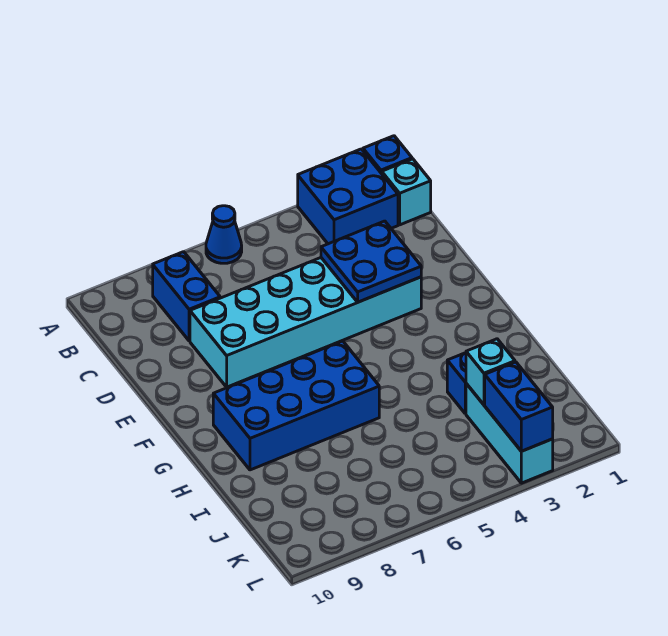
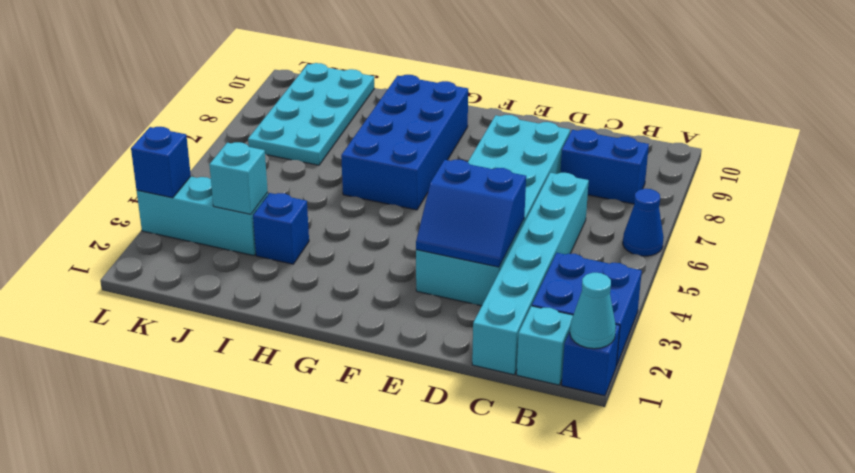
none -> cyan cone A1 level 2
none -> cyan brick C1:C6 level 1
blue plate D3:E4 level 2 -> blue slope D3:E4 level 2 top 4
none -> cyan plate J7:K10 level 1
blue brick K3:L3 level 2 -> blue brick L3 level 2

